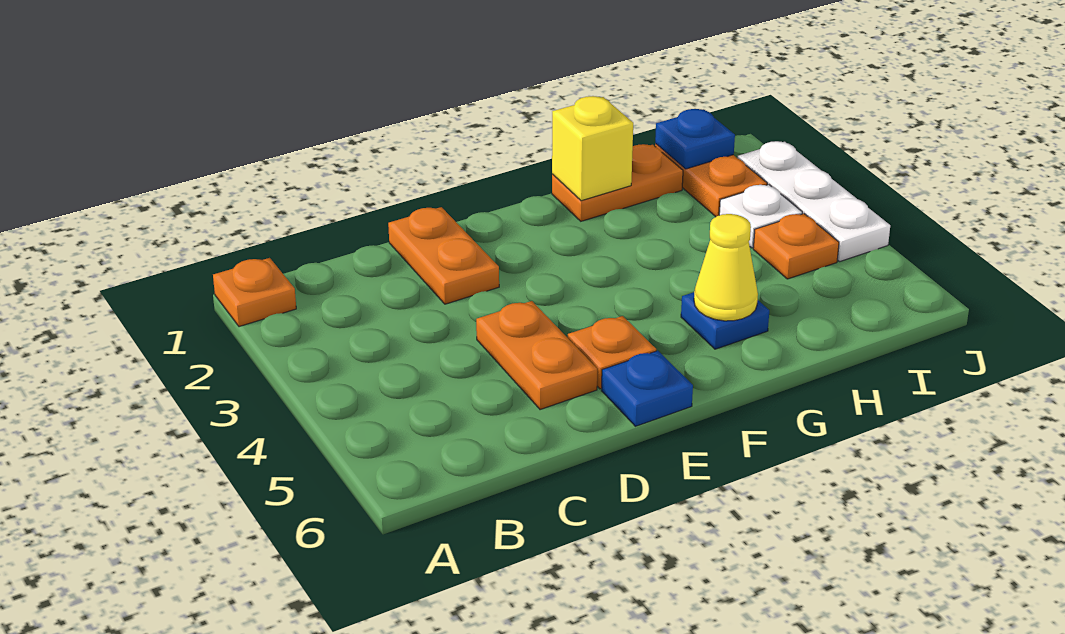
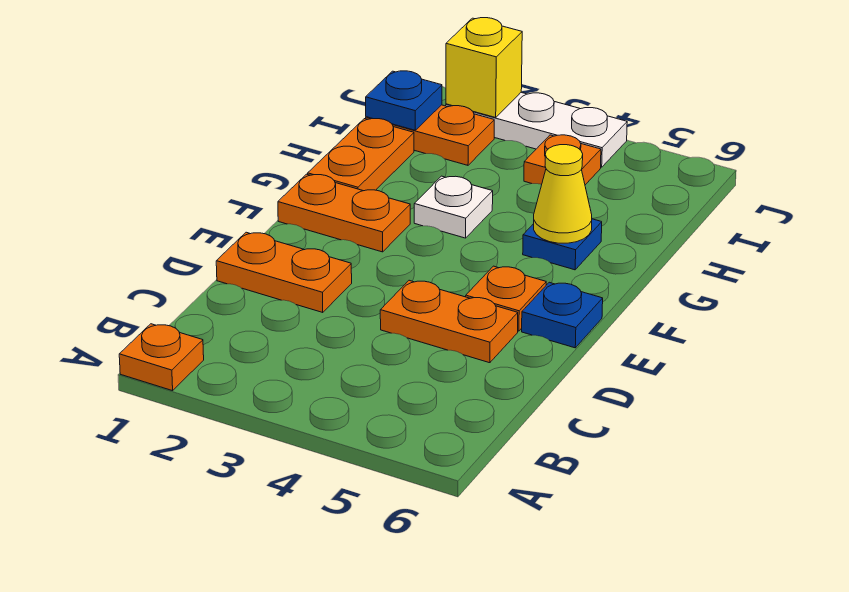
none -> orange plate F1:F2 level 1
yellow brick G1 level 2 -> yellow brick J2 level 2
white plate I3 level 1 -> white plate G3 level 1

